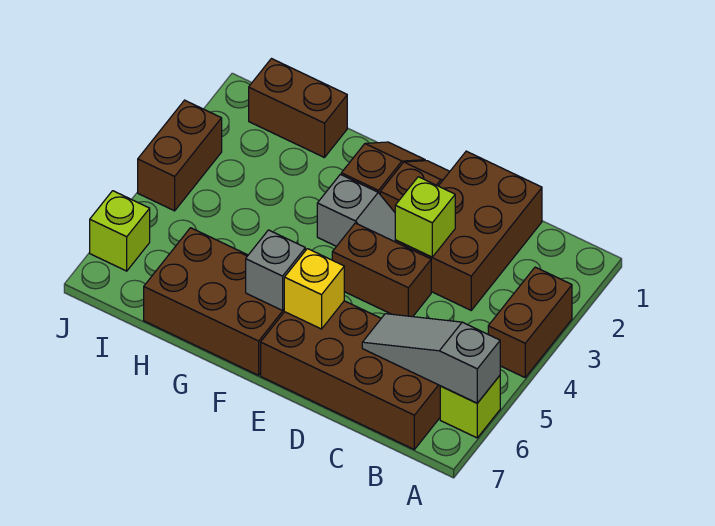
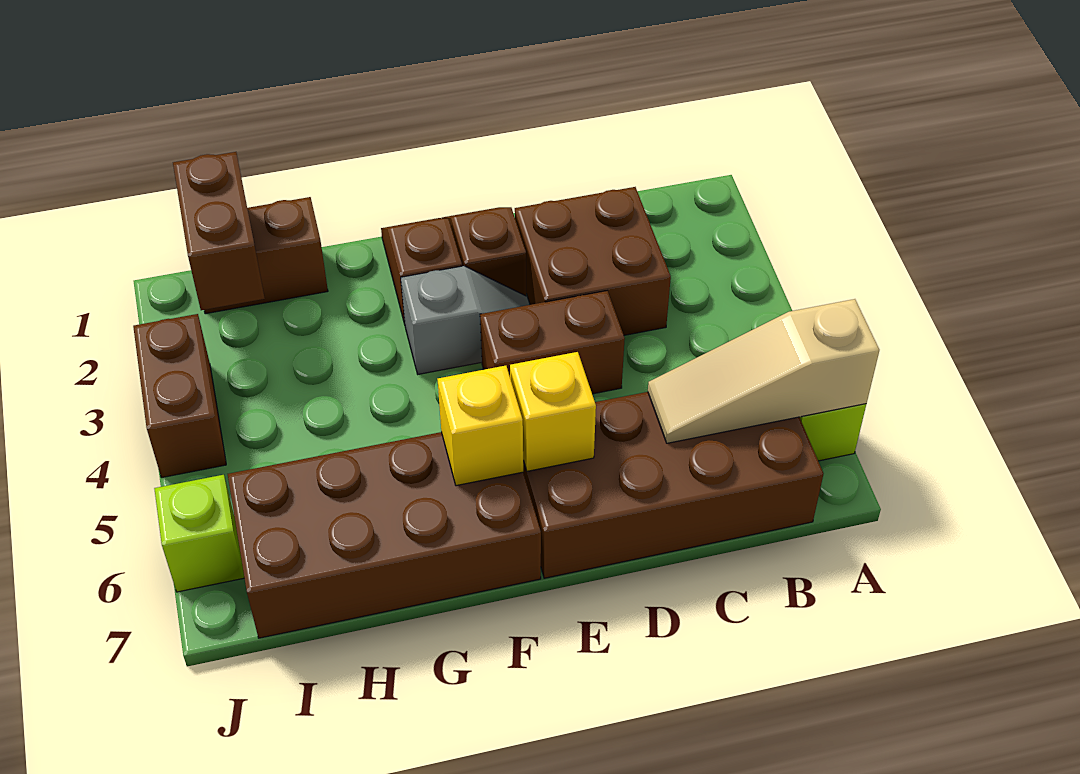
brown brick A3:A4 level 1 -> brown brick I1:I2 level 2
grey slope A6:C6 level 2 top A -> tan slope A6:C6 level 2 top A
brown brick C1:D3 level 1 -> brown brick C2:D3 level 1
lime brick D3 level 2 -> none
brown brick F6:H7 level 1 -> brown brick F6:I7 level 1
grey brick F6 level 2 -> yellow brick F6 level 2

